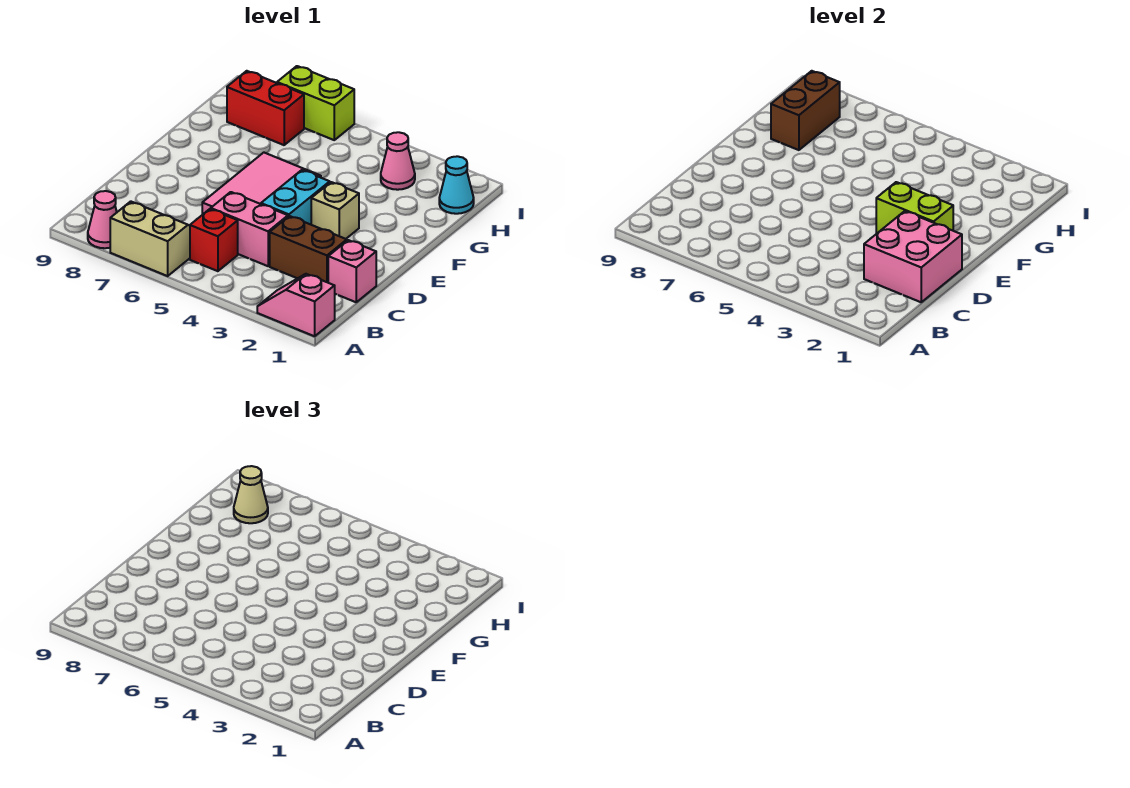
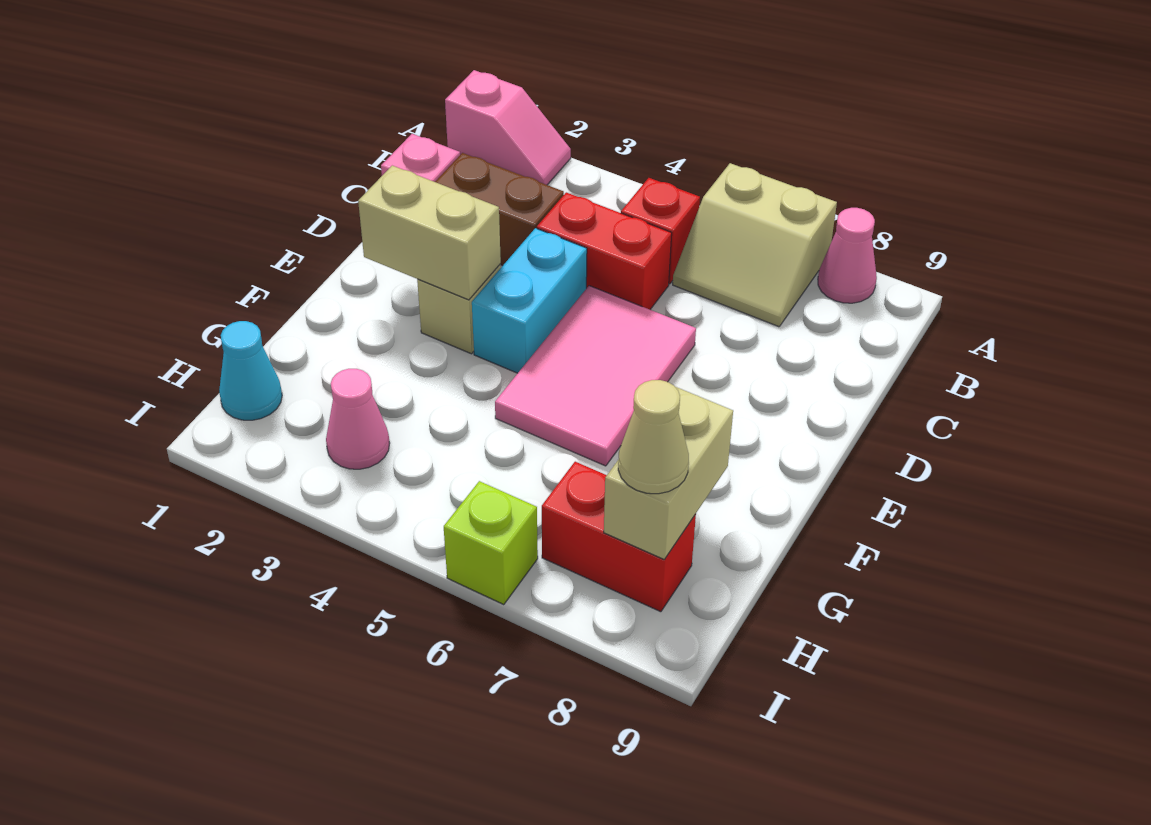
pink brick C1:D2 level 2 -> none
pink brick C4:C5 level 1 -> red brick C4:C5 level 1
lime brick E2:E3 level 2 -> tan brick E2:E3 level 2
brown brick G8:H8 level 2 -> tan brick G8:H8 level 2
lime brick I6:I7 level 1 -> lime brick I6 level 1

